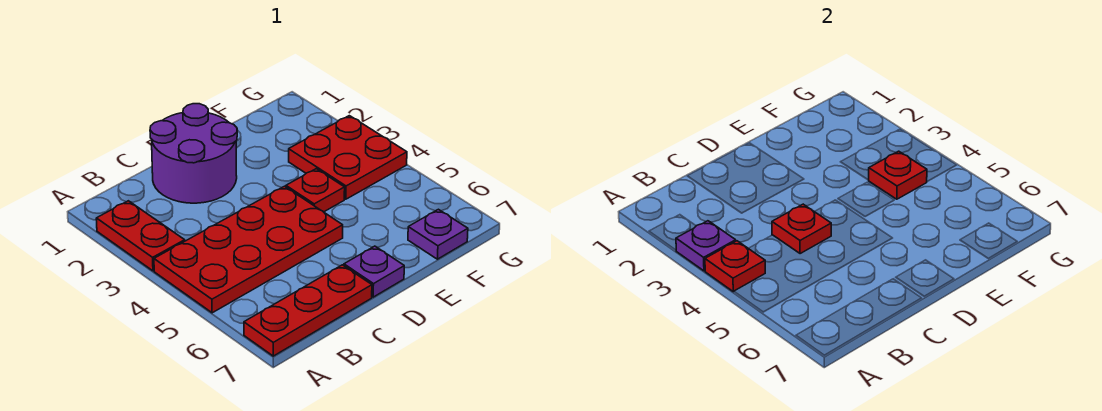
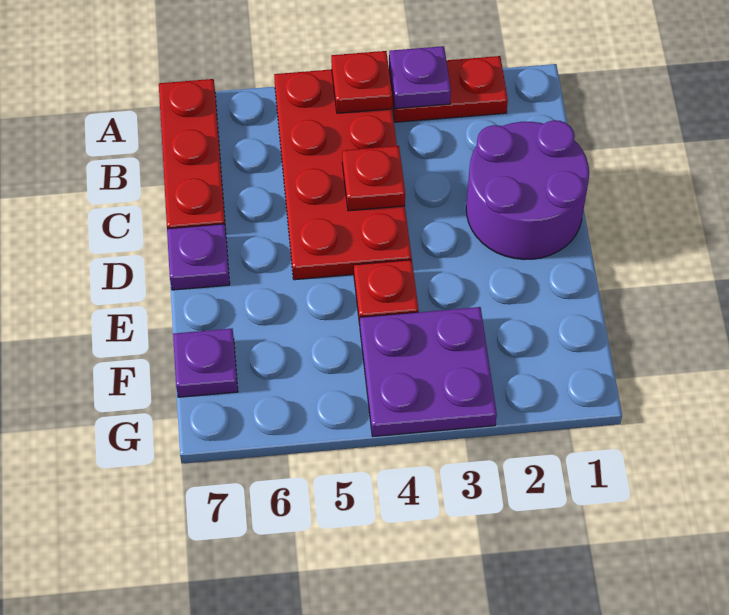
red plate F3:G4 level 1 -> purple plate F3:G4 level 1
red plate F4 level 2 -> none

